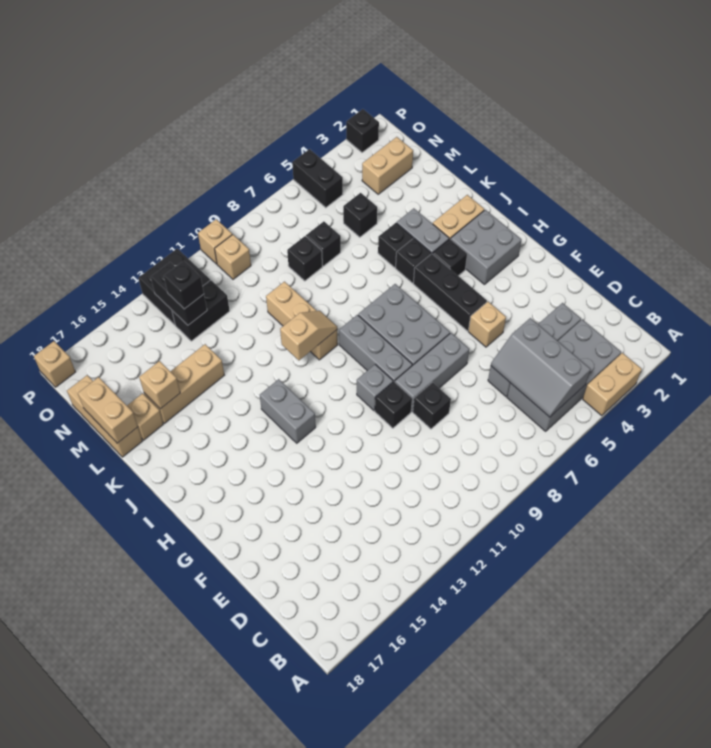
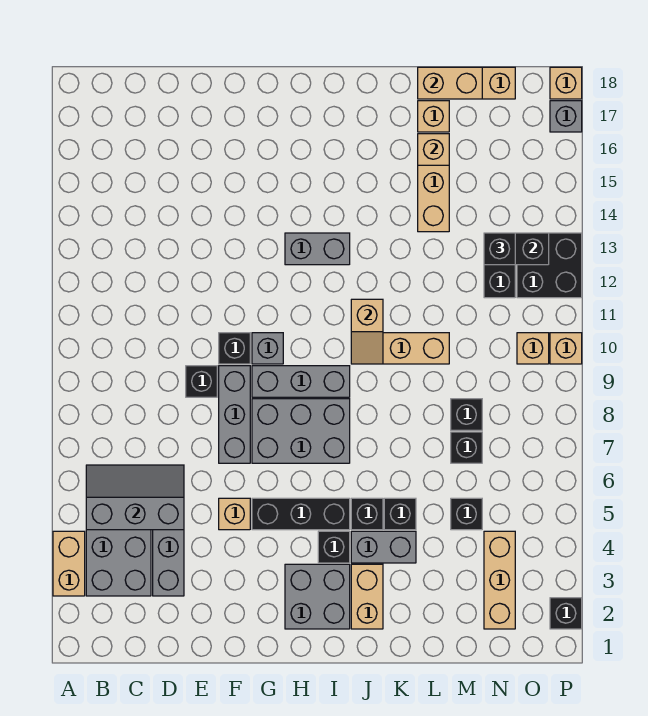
tan brick N2:N3 level 1 -> tan brick N2:N4 level 1
black brick O5:P5 level 1 -> none
none -> grey brick P17 level 1

